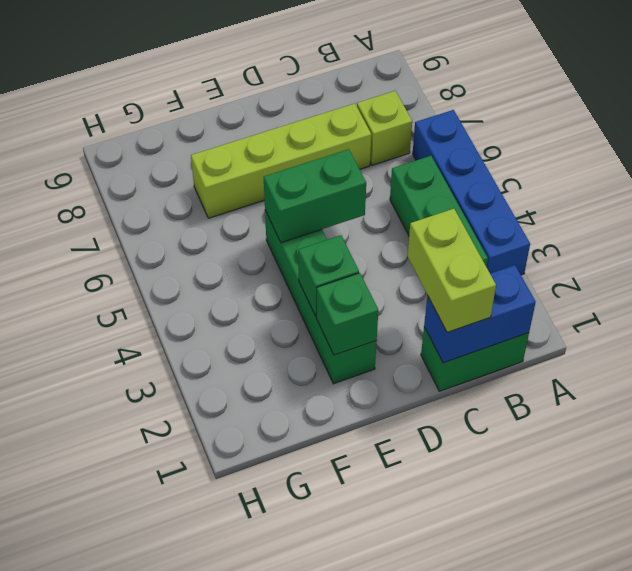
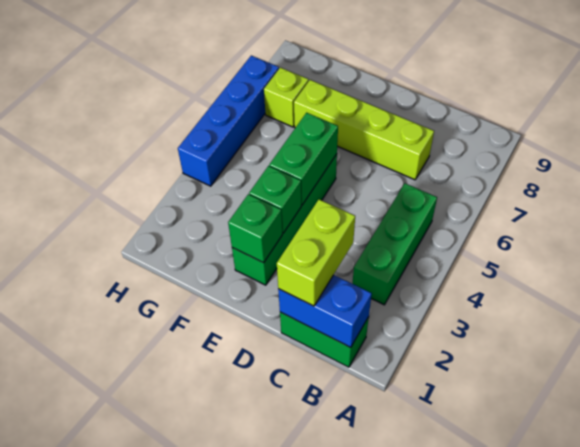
blue brick A3:A6 level 1 -> blue brick H4:H7 level 1
lime brick B7 level 1 -> lime brick G7 level 1
green brick D5:E5 level 2 -> green brick E4:E5 level 2

